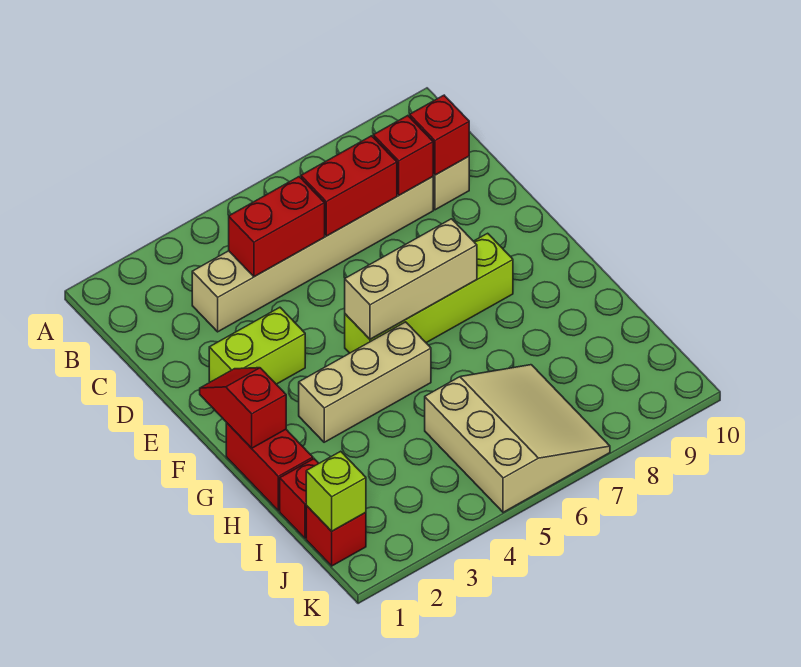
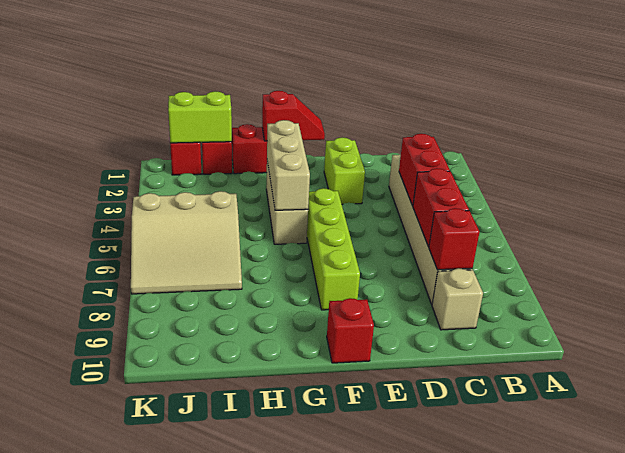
red brick C9 level 2 -> red brick F10 level 1
tan brick F5:F7 level 2 -> tan brick G3:G5 level 2
lime brick J1 level 2 -> lime brick I1:J1 level 2

